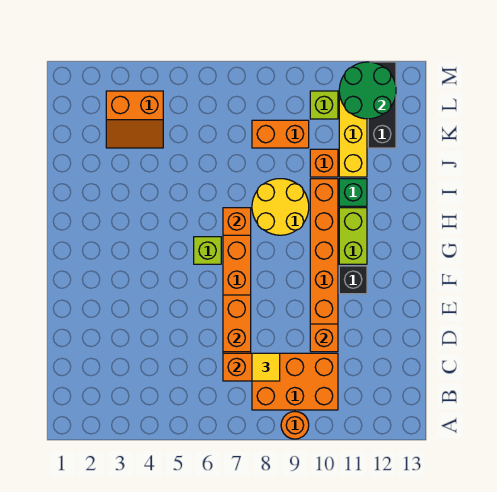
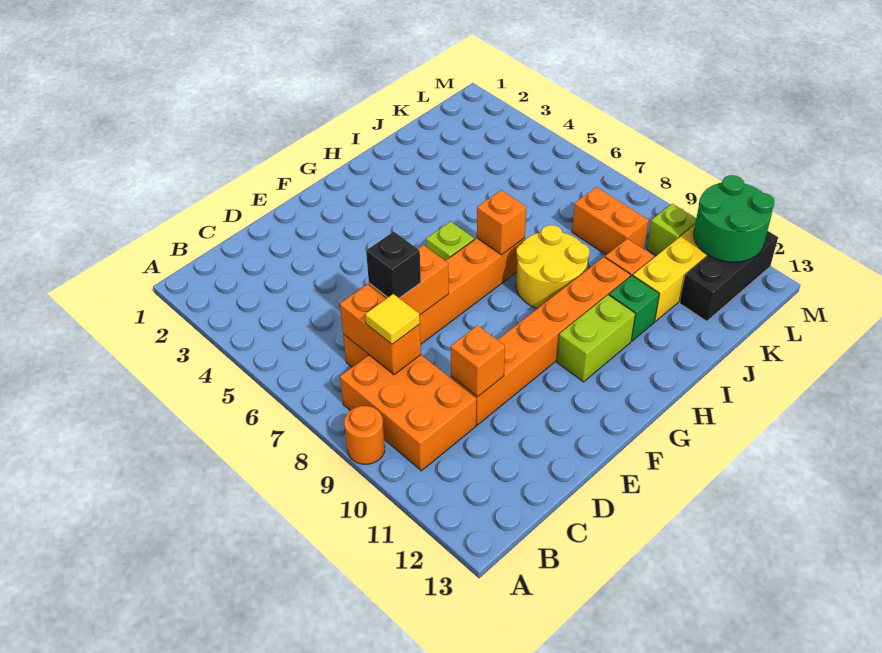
black brick F11 level 1 -> black brick D7 level 3
orange slope K3:L4 level 1 top L -> none

